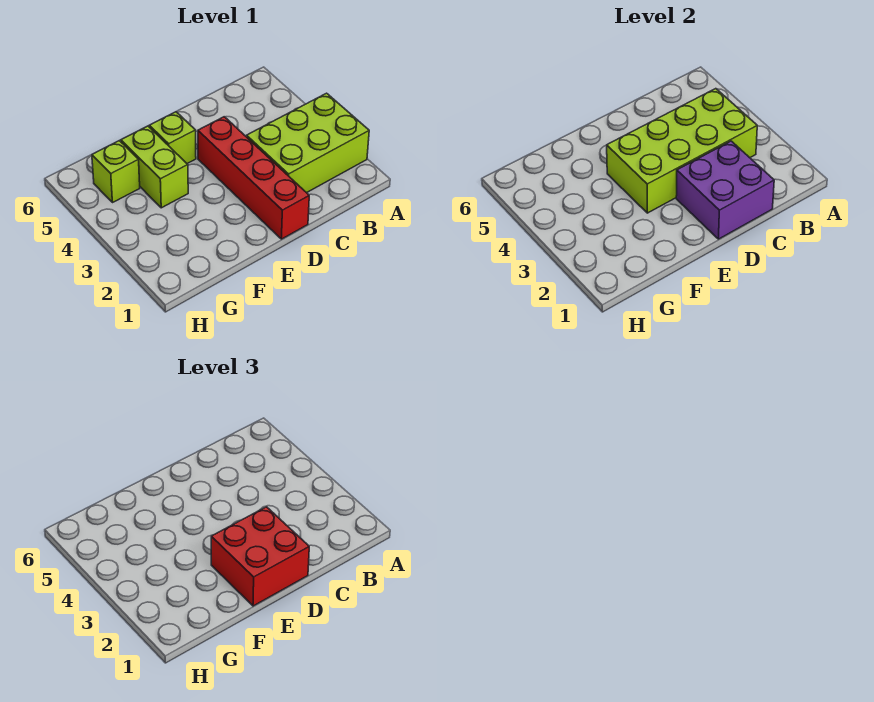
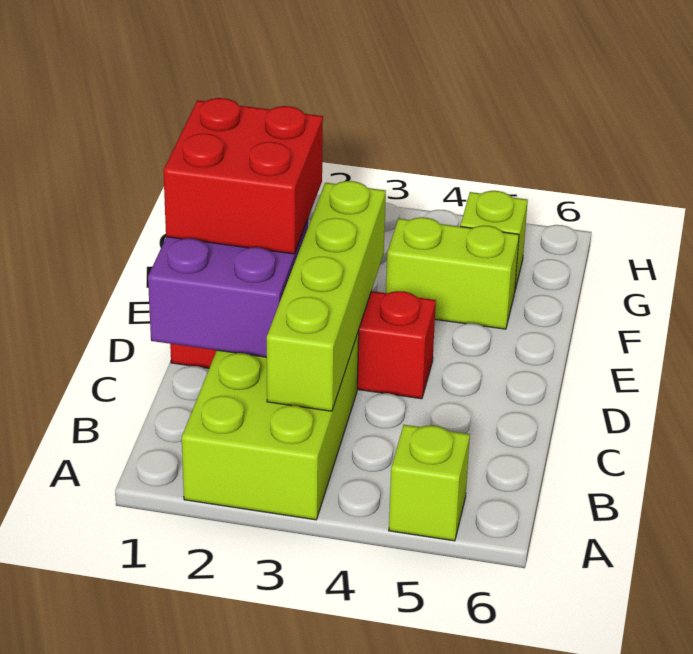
lime brick B3:E4 level 2 -> lime brick B3:E3 level 2
lime brick E5 level 1 -> lime brick A5 level 1

